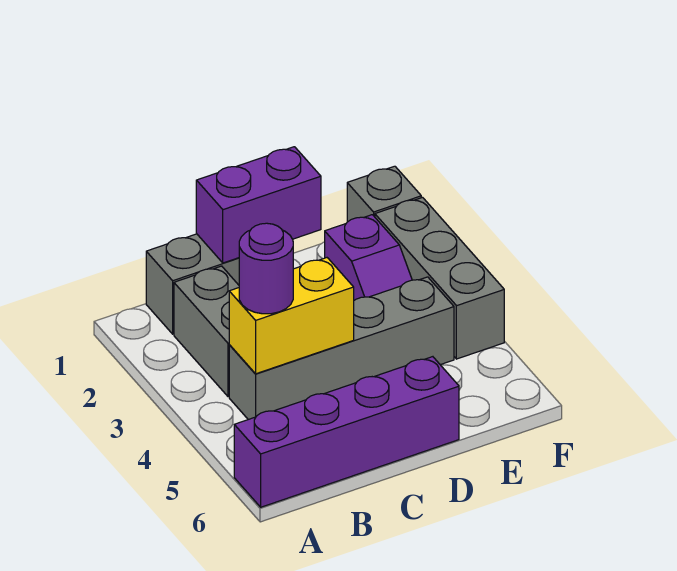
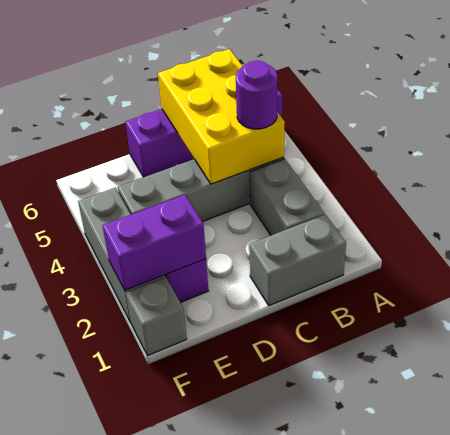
yellow brick B4:C4 level 2 -> yellow brick B4:C6 level 2
purple brick C1:D1 level 2 -> purple brick E2:F2 level 2

